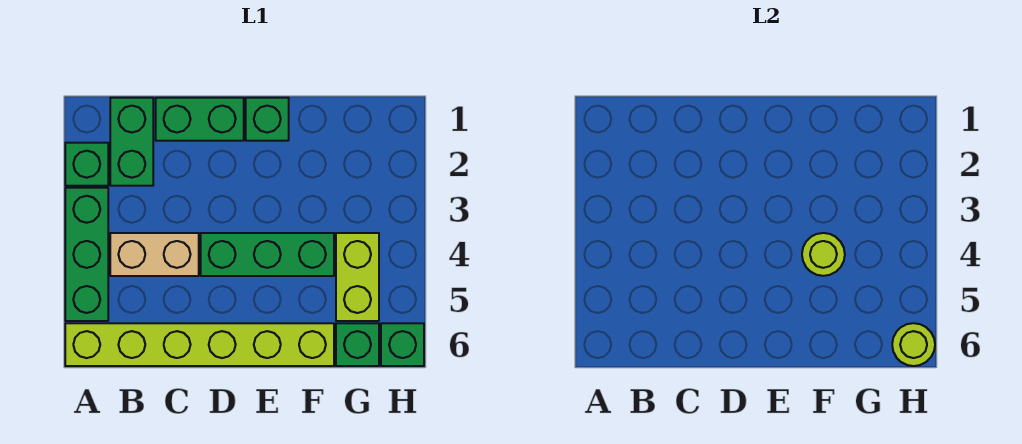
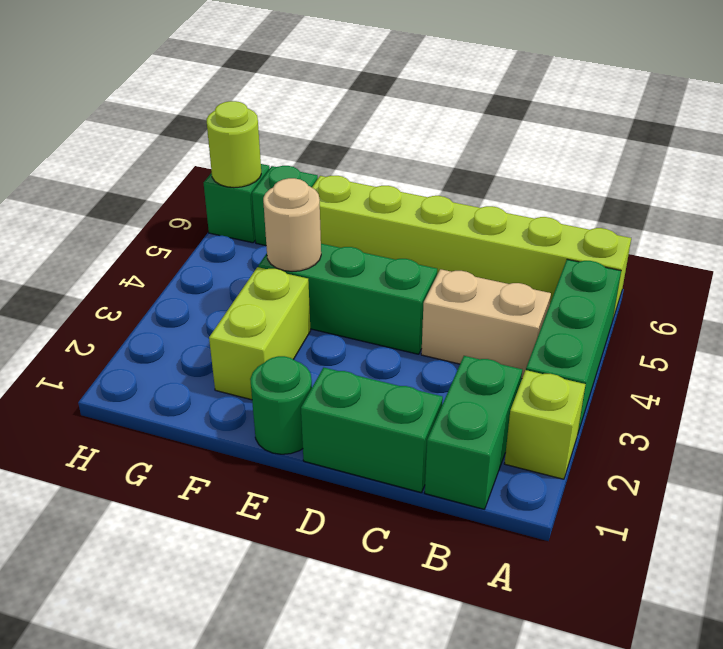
green brick A2 level 1 -> lime brick A2 level 1
green brick E1 level 1 -> green round brick E1 level 1
lime round brick F4 level 2 -> tan round brick F4 level 2
lime brick G4:G5 level 1 -> lime brick F2:F3 level 1

